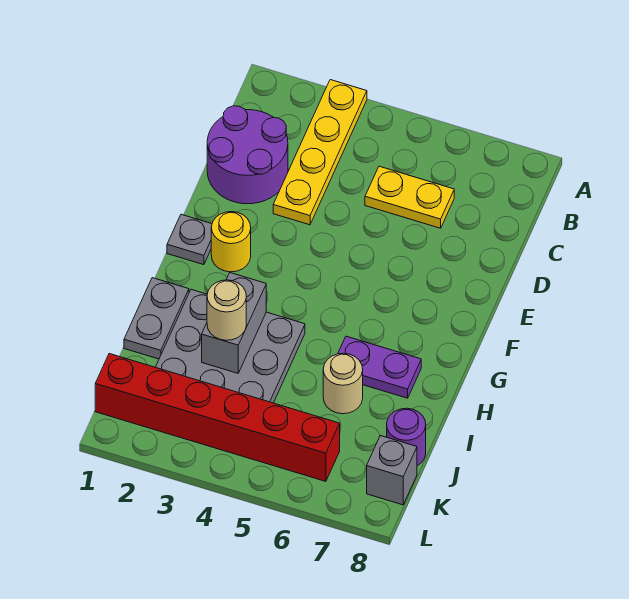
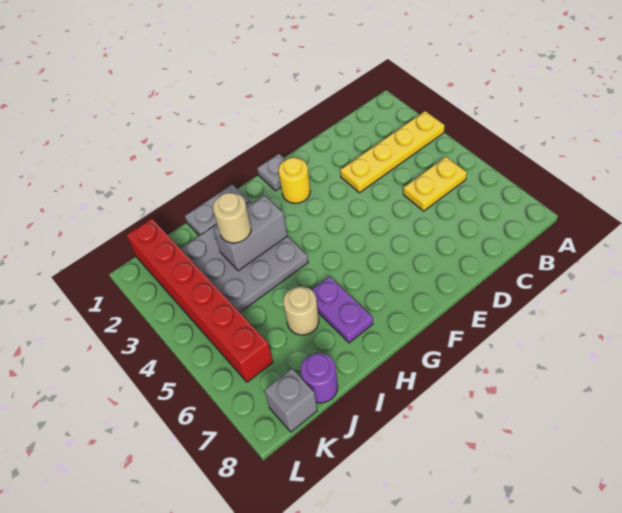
purple round brick C1:D2 level 1 -> none
yellow plate C5:C6 level 1 -> yellow plate B5:C5 level 1

